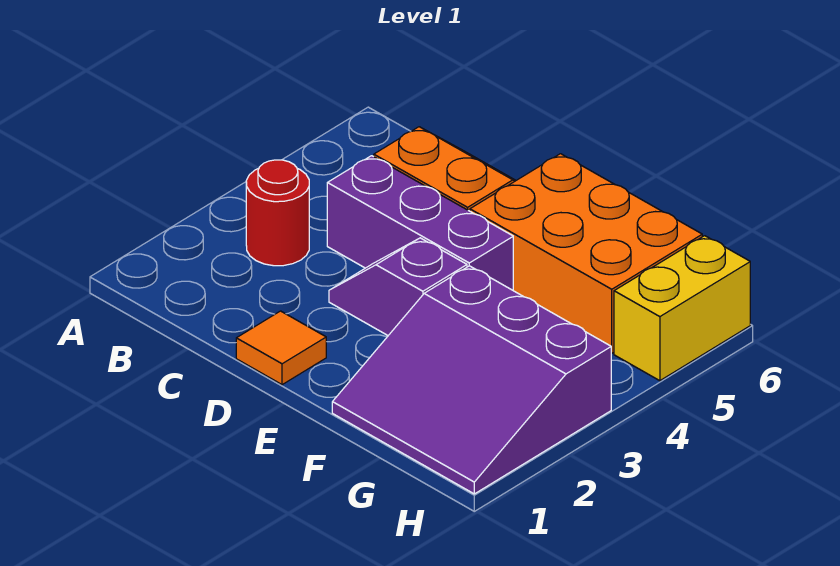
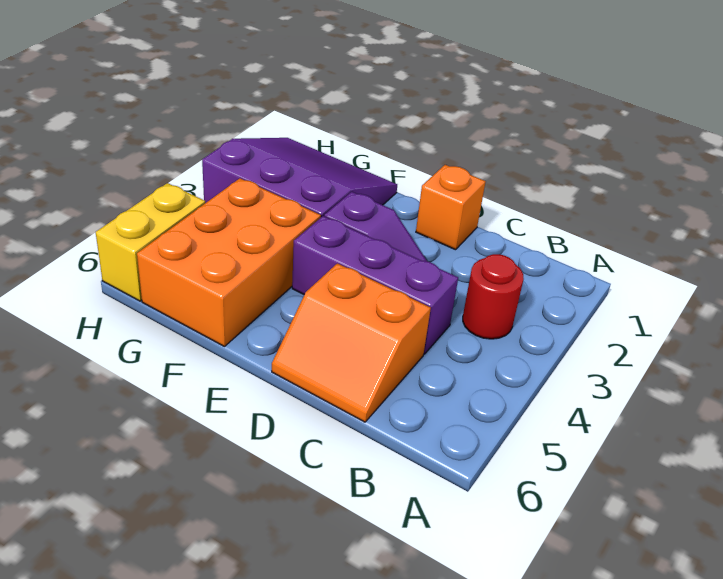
orange tile D1 level 1 -> orange brick D1 level 1
orange brick E5:G6 level 1 -> orange brick F4:G6 level 1

